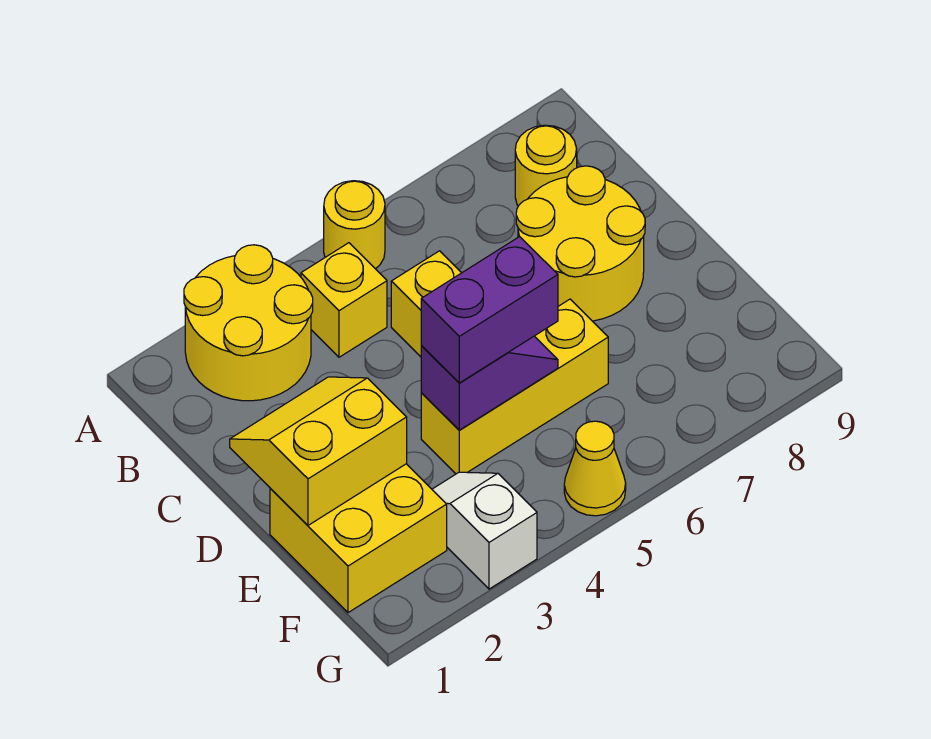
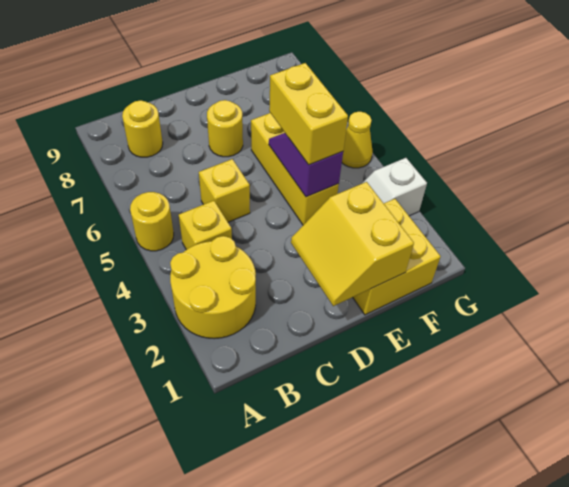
yellow round brick C7:D8 level 1 -> yellow round brick D7 level 1
purple brick E4:E5 level 3 -> yellow brick E4:E5 level 3

